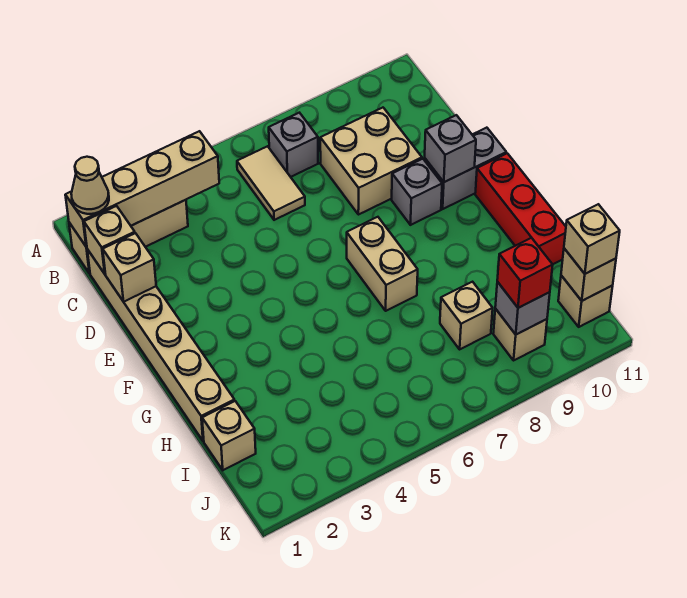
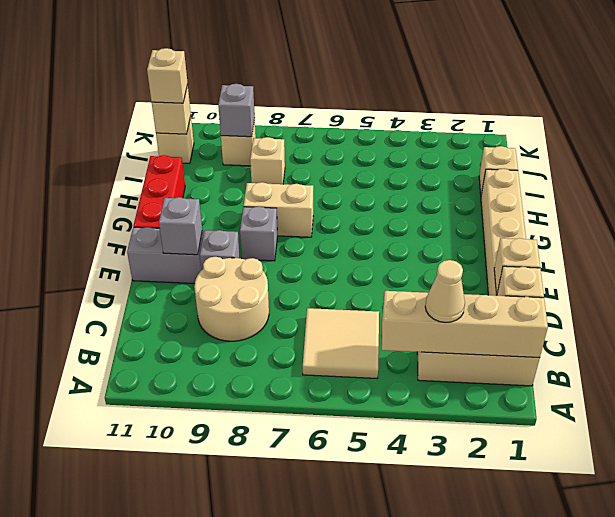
tan cone B1 level 3 -> tan cone B3 level 3
tan tile B6:C6 level 1 -> tan tile B5:C6 level 1
grey brick B7 level 1 -> grey brick F8 level 1
tan brick C8:D9 level 1 -> tan round brick C8:D9 level 1
tan brick F7:G7 level 1 -> tan brick G7:G8 level 1
red brick J9 level 3 -> none

